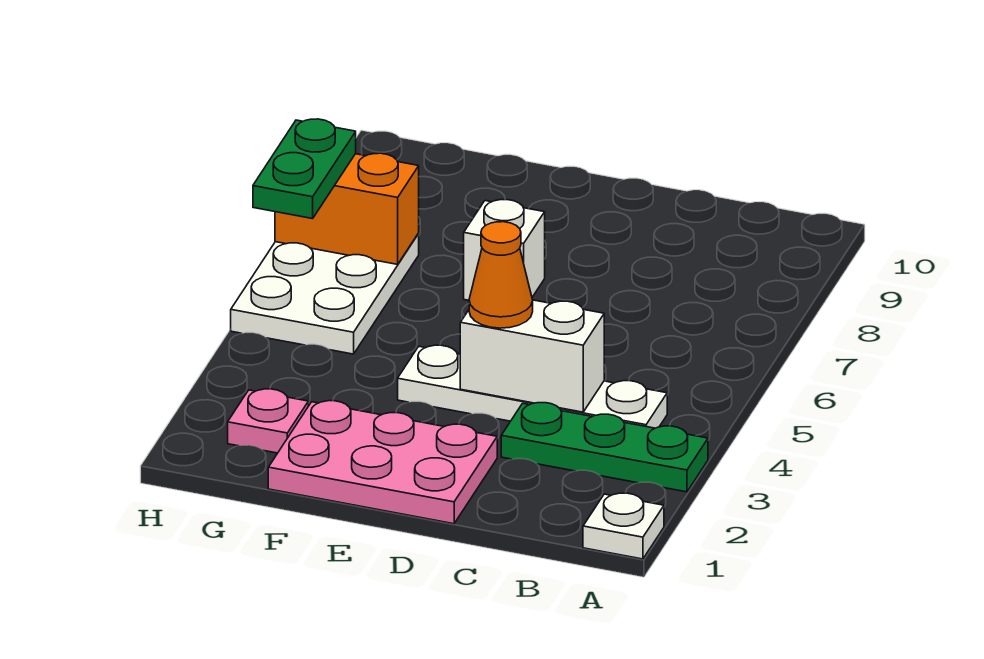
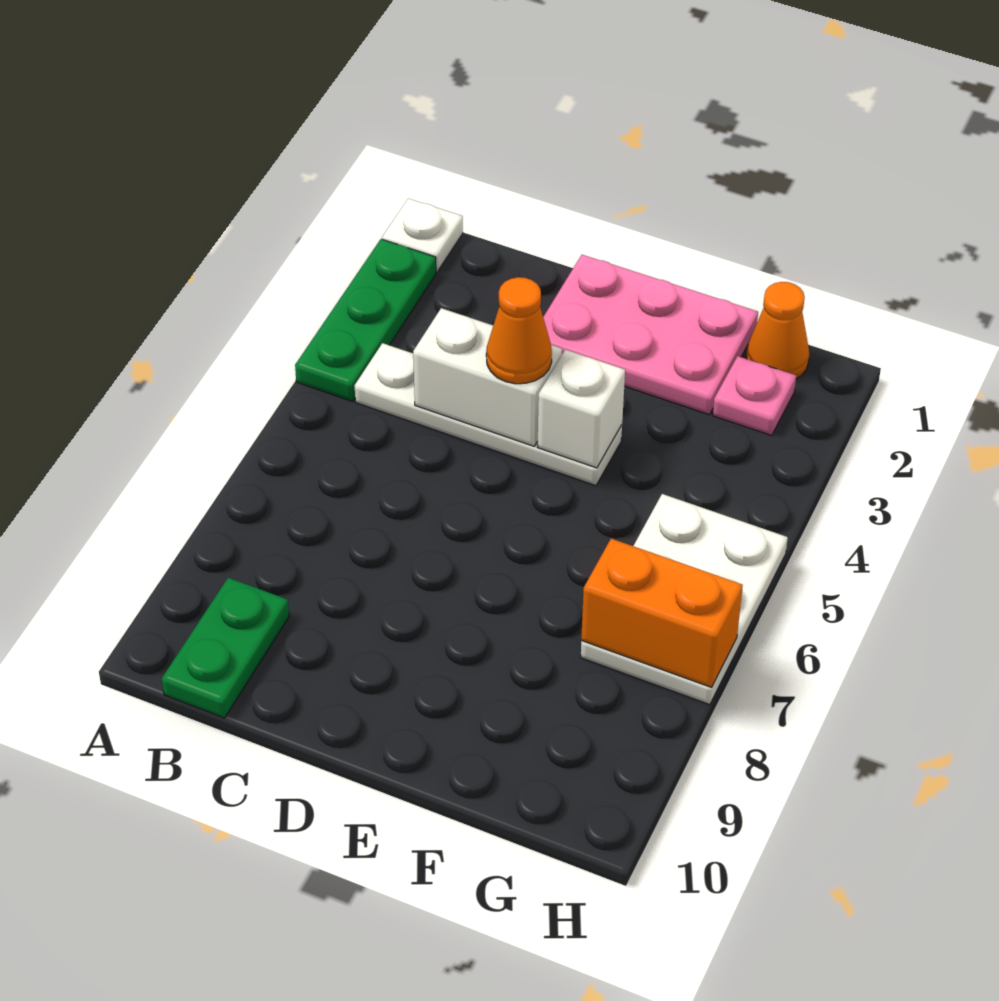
green plate A3:C3 level 1 -> green plate A2:A4 level 1
white brick E7 level 1 -> white brick E4 level 2
none -> orange cone G1 level 1
green plate H6:H7 level 3 -> green plate B9:B10 level 1

